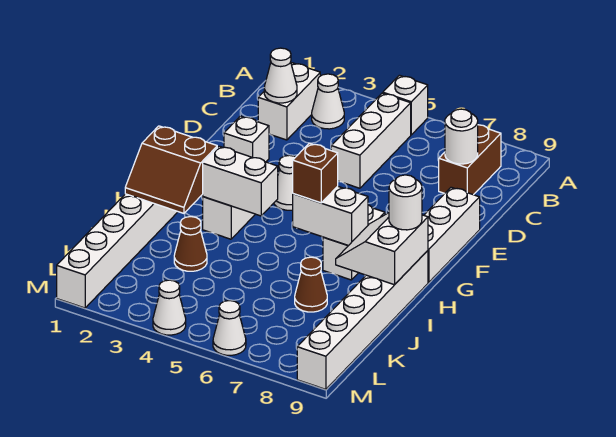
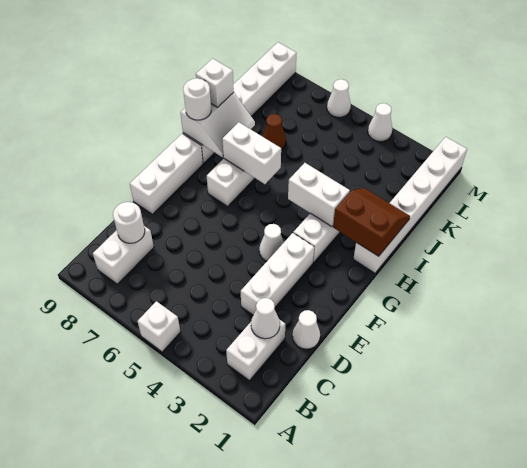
white cone B3 level 1 -> white cone D1 level 1
white brick B5:D5 level 1 -> white brick D3:F3 level 1
brown brick B8:C8 level 1 -> white brick B8:C8 level 1
white brick E2 level 1 -> white brick I9 level 3
brown brick H6 level 3 -> none
brown cone J3 level 1 -> none

